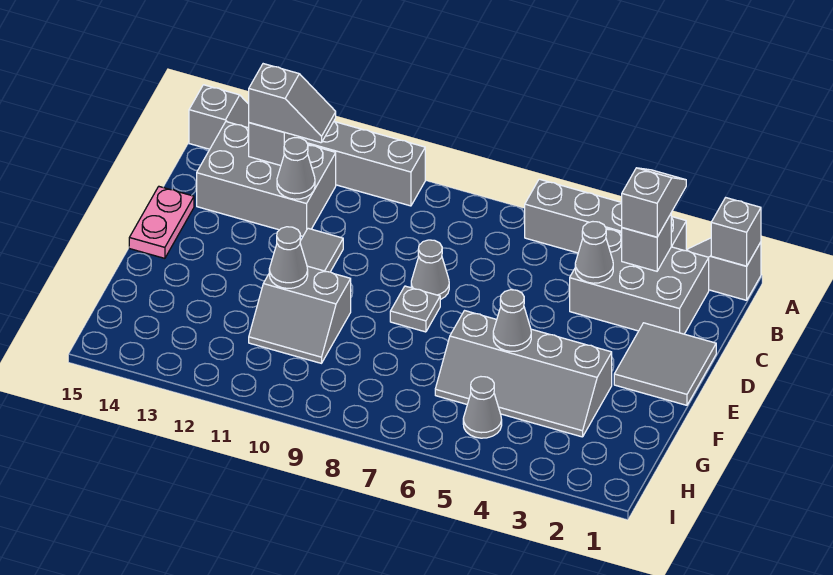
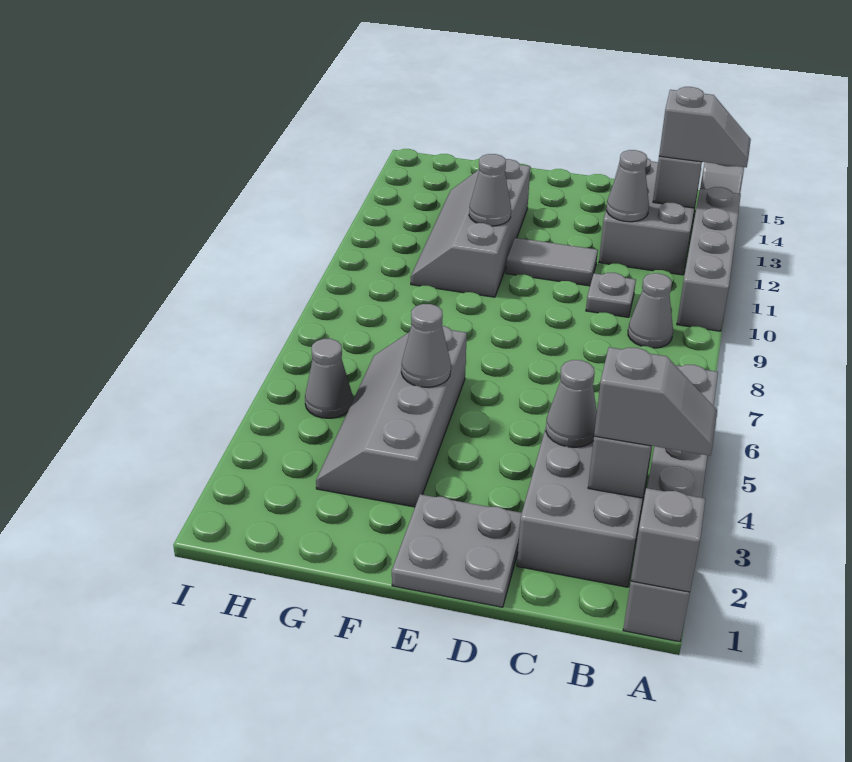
grey slope B12:B13 level 3 top 13 -> grey slope A13:B13 level 3 top B
grey tile D1:E2 level 1 -> grey plate D1:E2 level 1
grey cone D8 level 1 -> grey cone B9 level 1
pink plate D15:E15 level 1 -> none
grey plate E8 level 1 -> grey plate C10 level 1
grey slope F10:G11 level 1 top F -> grey slope F10:G13 level 1 top F

